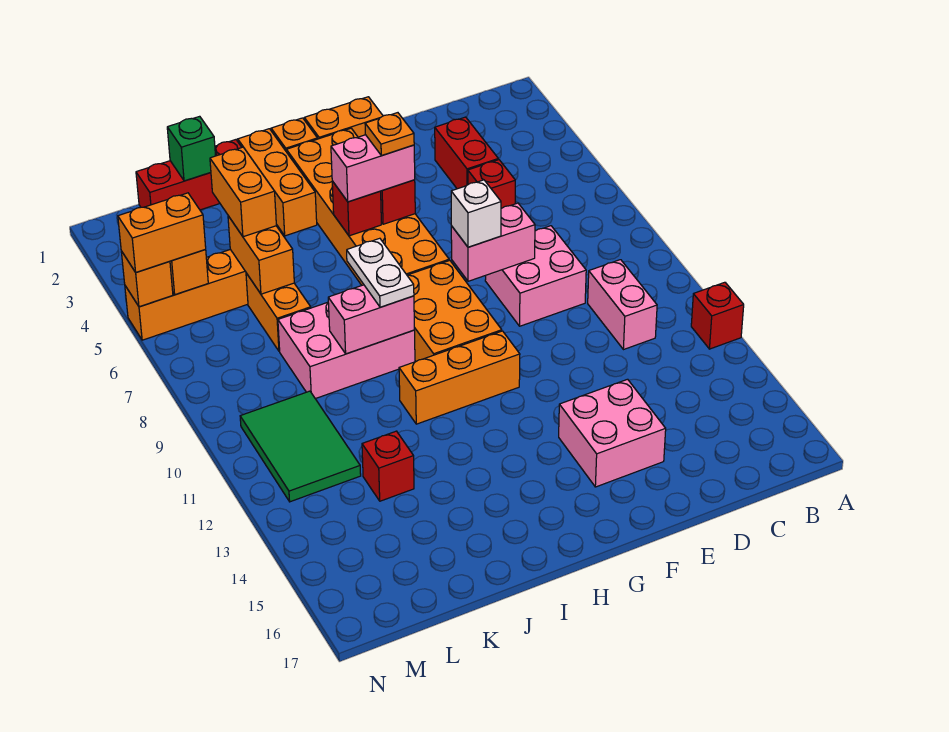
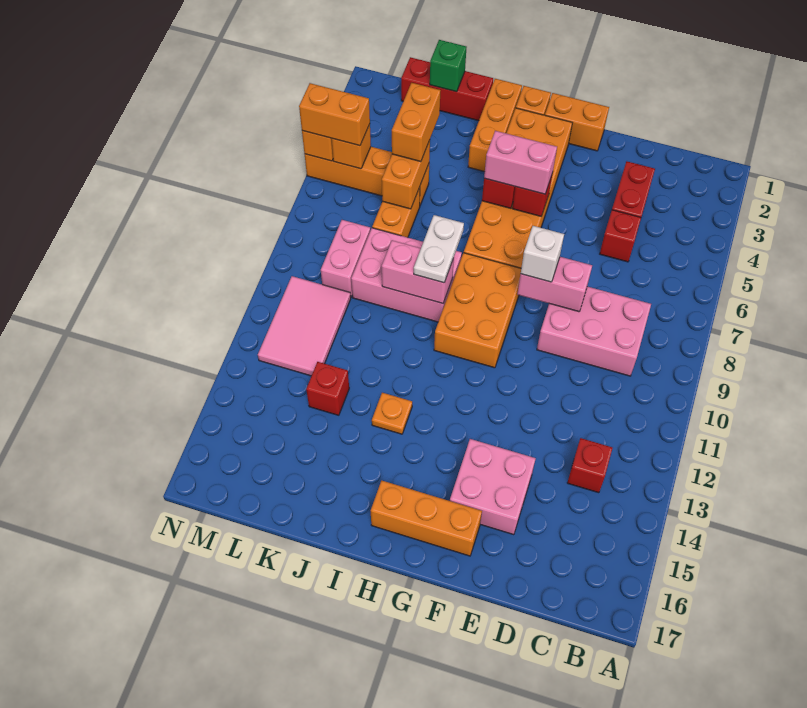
red brick A12 level 1 -> red brick C13 level 1
pink brick C10:C11 level 1 -> pink brick L8:L9 level 1
pink brick D8:E9 level 1 -> pink brick C8:E9 level 1
orange plate G5 level 4 -> orange plate I13 level 1
orange brick G11:I11 level 1 -> orange brick F16:H16 level 1
green tile L10:M12 level 1 -> pink tile L10:M12 level 1

